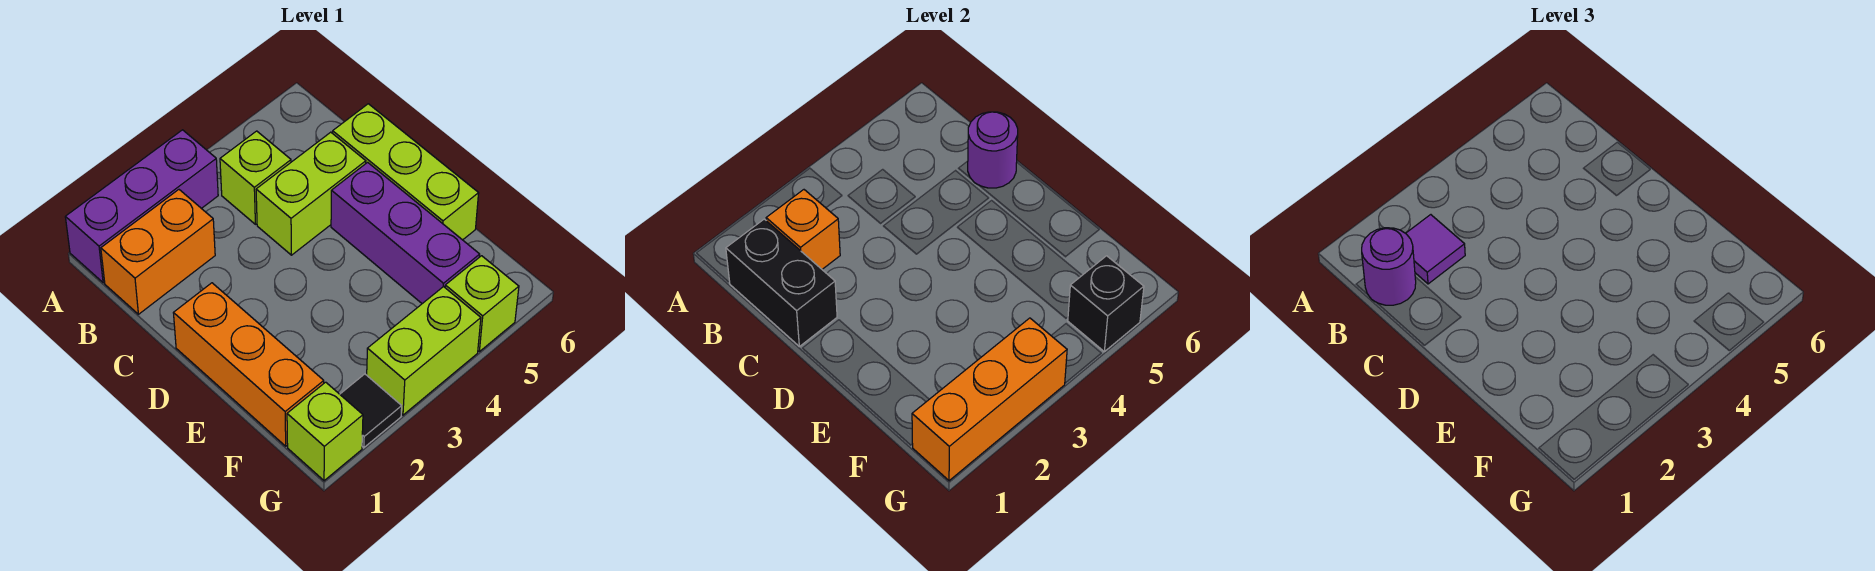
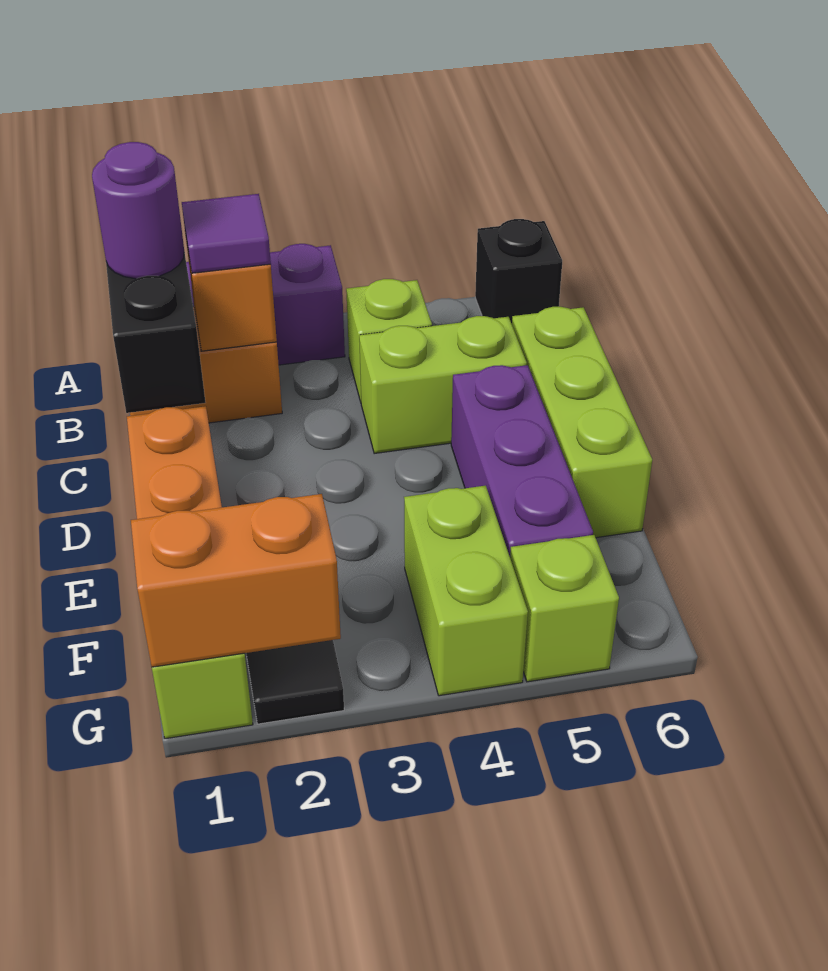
purple round brick C6 level 2 -> none
orange brick G1:G3 level 2 -> orange brick G1:G2 level 2
lime brick G3:G4 level 1 -> lime brick F4:G4 level 1
black brick G5 level 2 -> black brick A6 level 1

